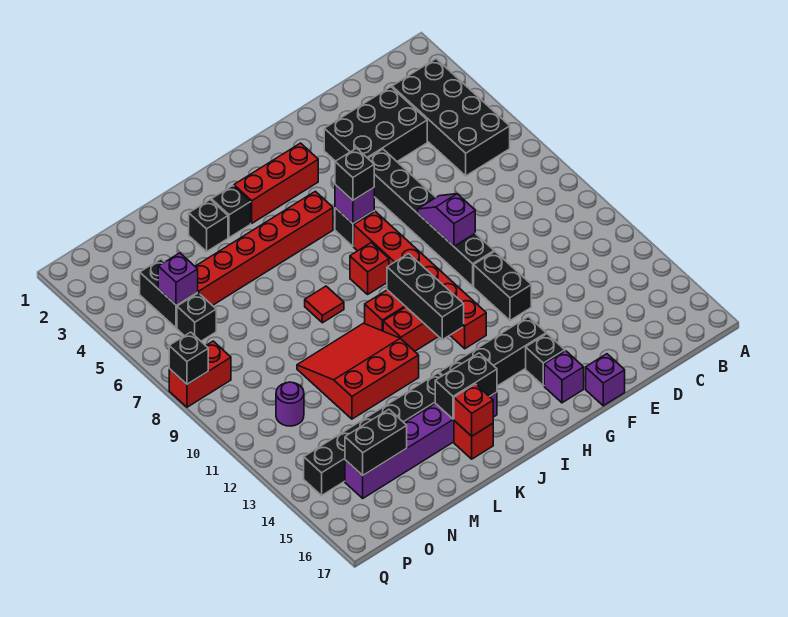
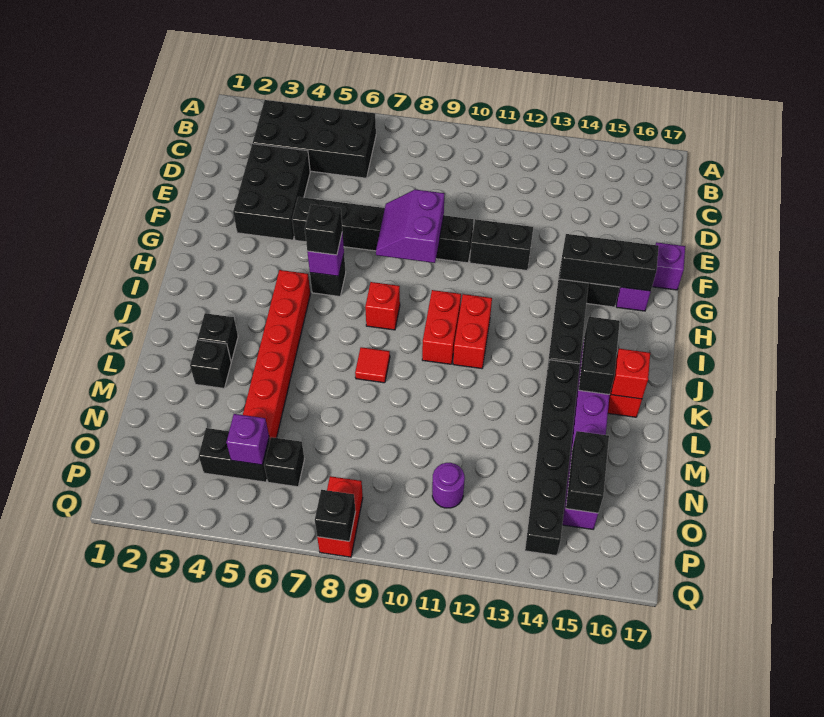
purple slope F8:F9 level 2 top 9 -> purple slope F8:G9 level 2 top 9
red brick H3:J3 level 1 -> none
red brick H7:H12 level 1 -> none
black brick I10:I12 level 2 -> black brick G14:G16 level 2
red slope K10:M12 level 1 top 12 -> none

